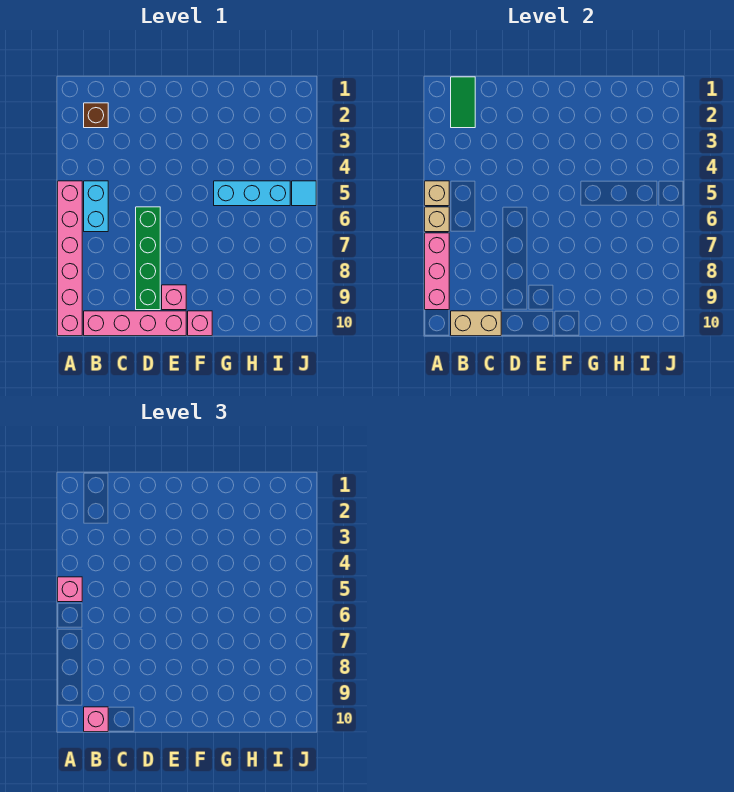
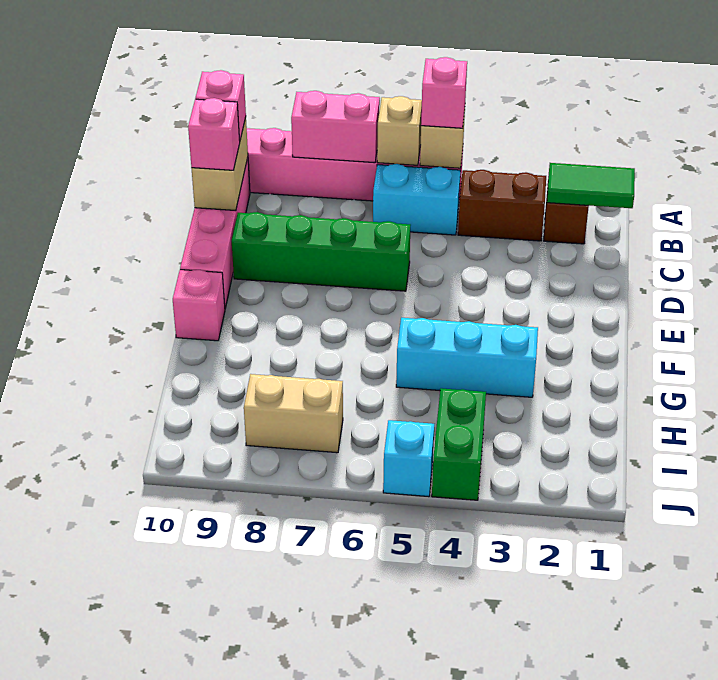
pink brick A7:A9 level 2 -> pink brick A7:A8 level 2
none -> brown brick B3:B4 level 1
pink brick E9 level 1 -> pink brick C10 level 3
cyan brick G5:I5 level 1 -> cyan brick G3:G5 level 1
none -> green brick I4:J4 level 1
none -> tan brick I7:I8 level 1
cyan tile J5 level 1 -> cyan brick J5 level 1

